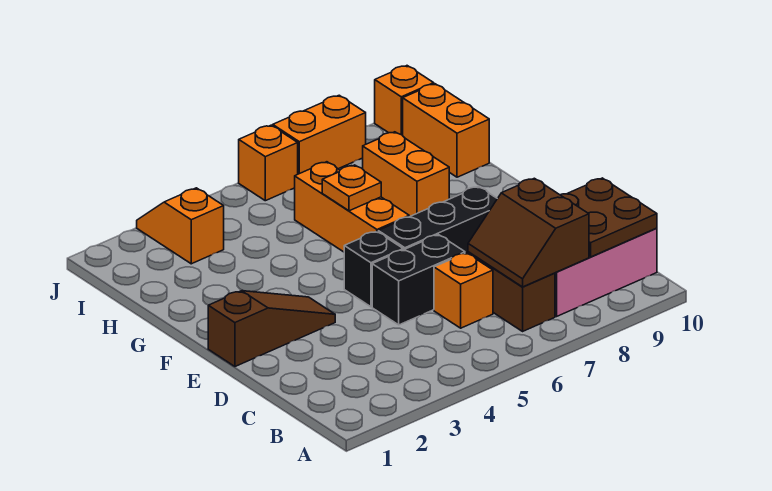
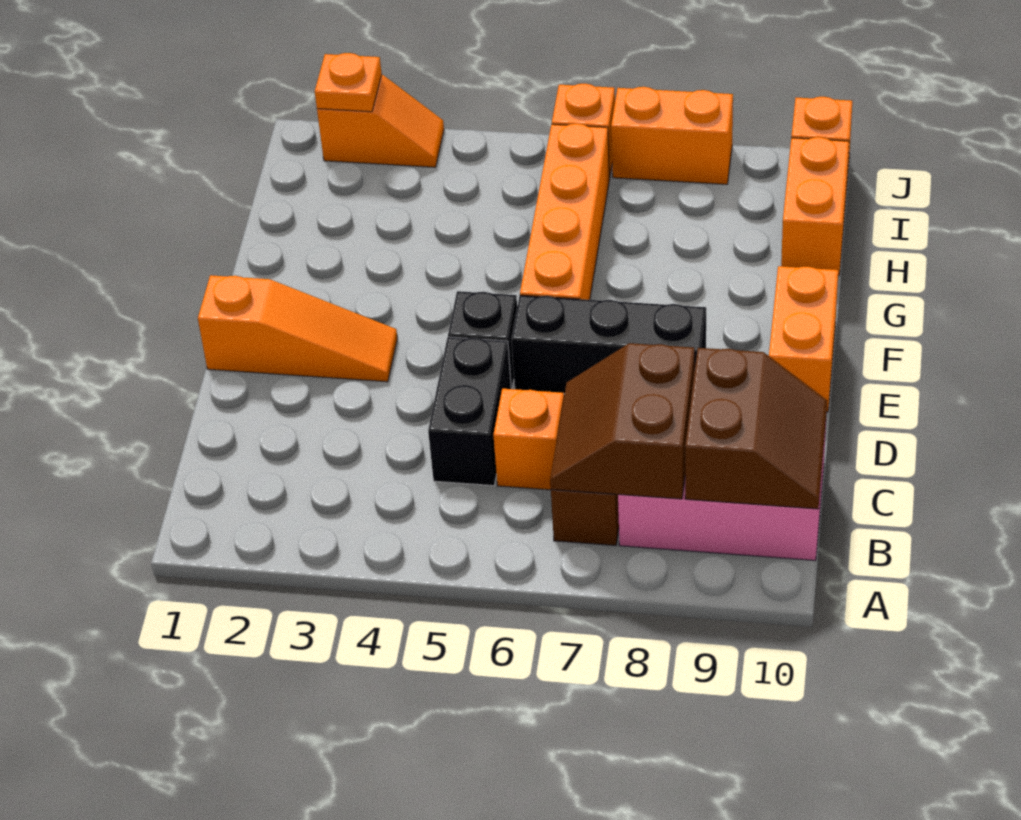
brown plate B9:C10 level 2 -> brown slope B9:C10 level 2 top 9
black brick D5:D6 level 1 -> black brick C5:D5 level 1
brown slope E1:E3 level 1 top 1 -> orange slope E1:E3 level 1 top 1
orange brick F6:H6 level 1 -> orange brick F6:I6 level 1
orange plate G6 level 2 -> orange plate J2 level 2
orange brick G8:H8 level 1 -> orange brick E10:F10 level 1
orange slope I3:J3 level 1 top I -> orange slope J2:J3 level 1 top 2

